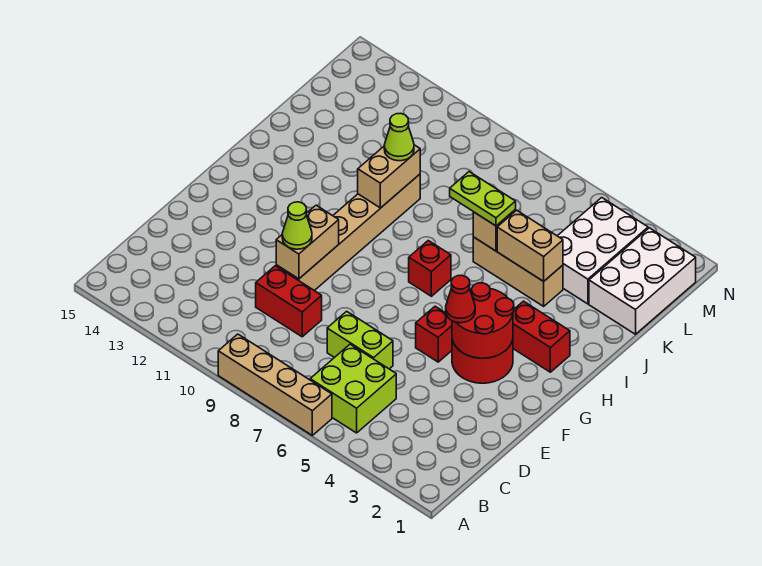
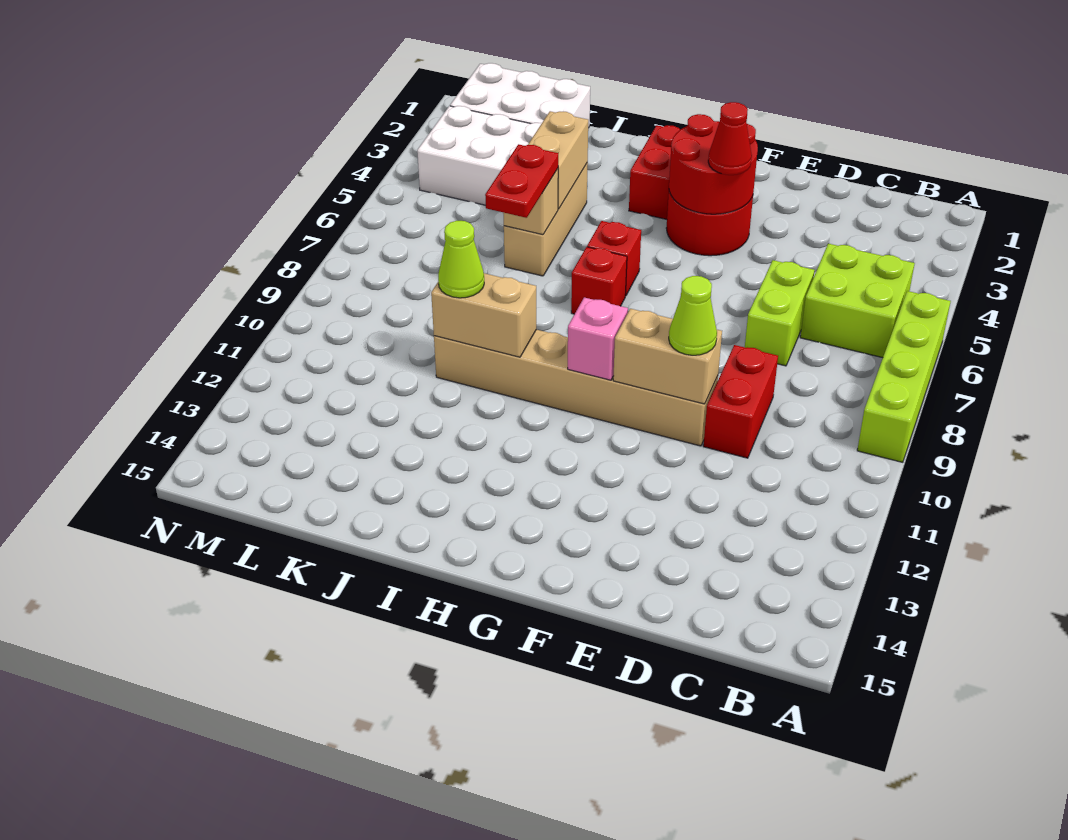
tan brick A6:A9 level 1 -> lime brick A6:A9 level 1
red brick F5 level 1 -> red brick H6 level 1
none -> pink brick G10 level 2
lime plate J6:J7 level 3 -> red plate J6:J7 level 3

